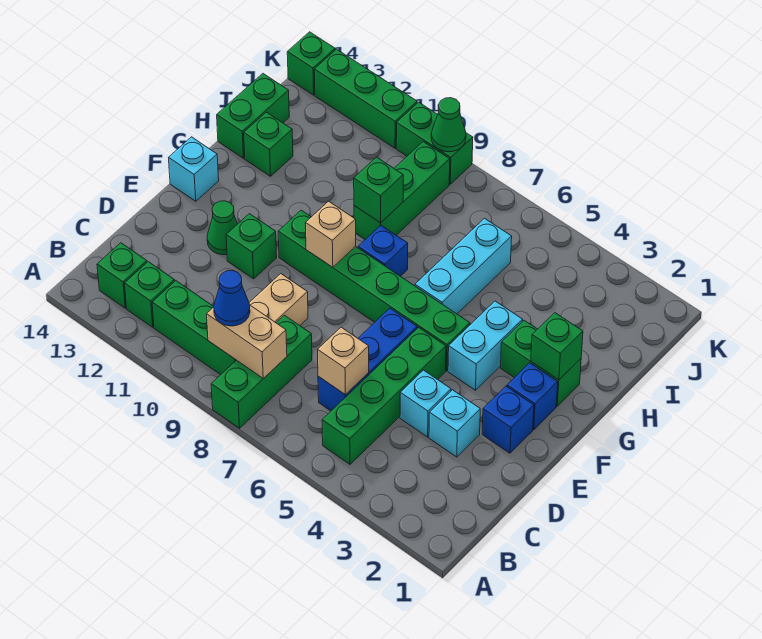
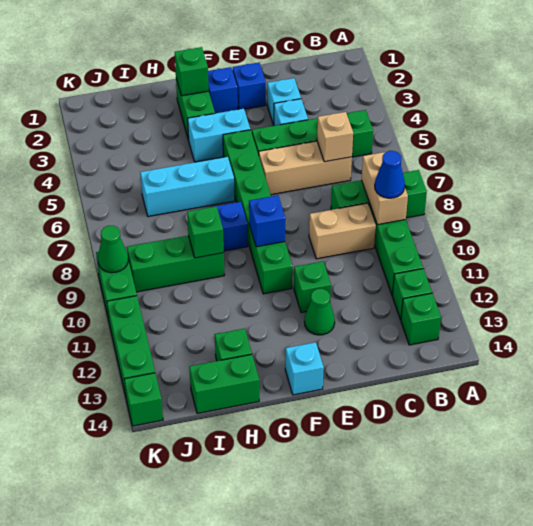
blue brick C6:E6 level 1 -> tan brick C6:E6 level 1
tan brick F9 level 2 -> blue brick F9 level 2

